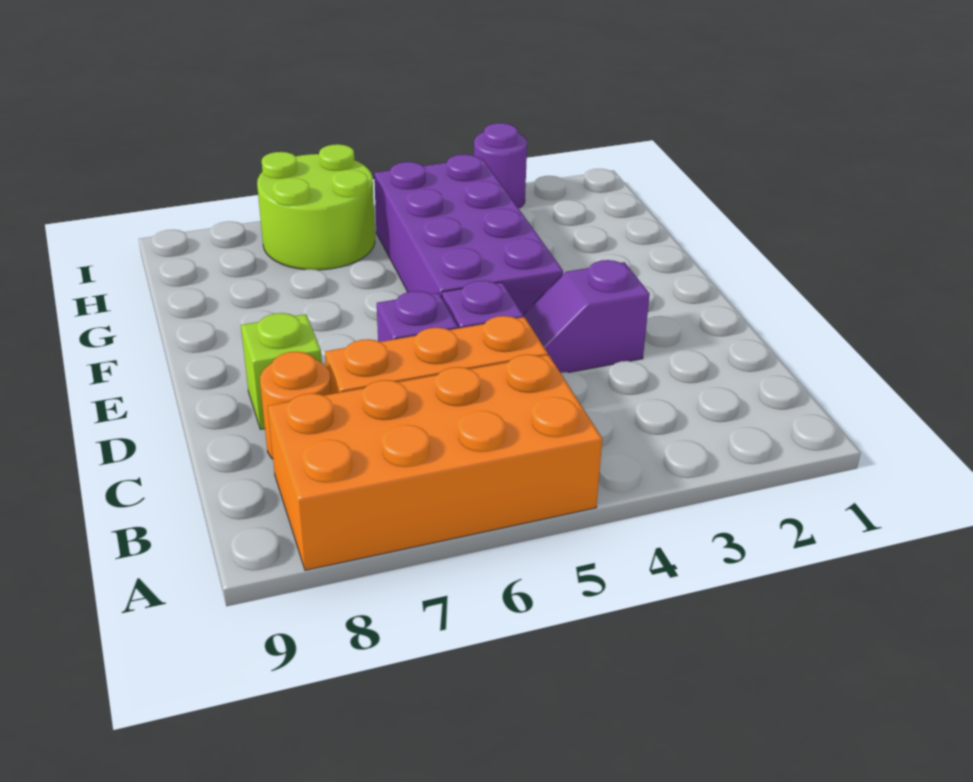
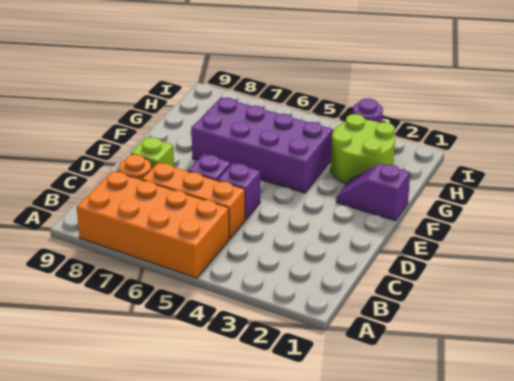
purple slope D3:D4 level 1 top 3 -> purple slope F1:F2 level 1 top 1
purple brick E4:H5 level 1 -> purple brick F4:G7 level 1
lime round brick H6:I7 level 1 -> lime round brick G2:H3 level 1

